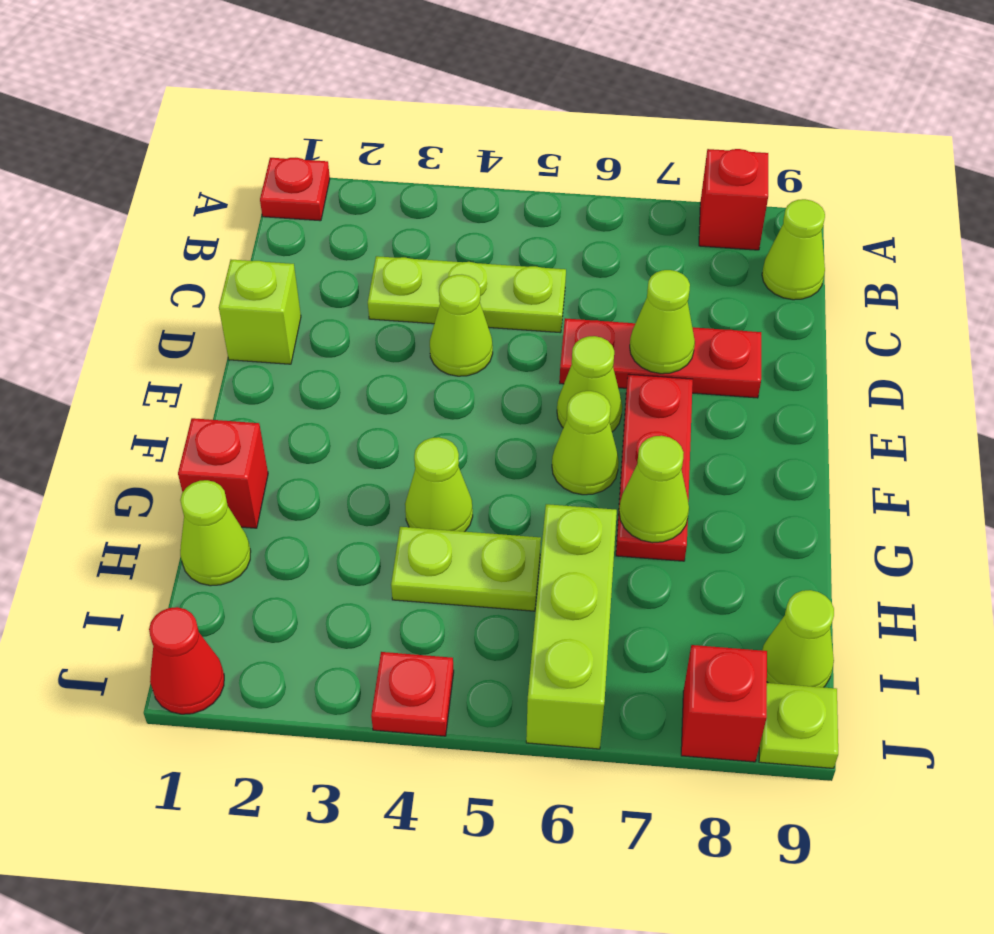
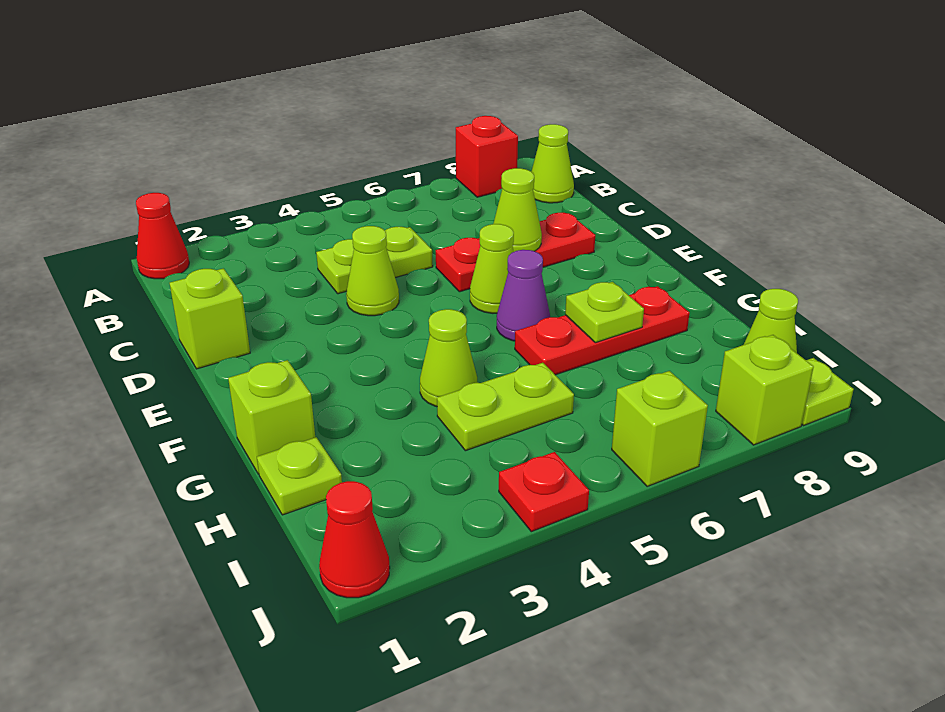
red plate A1 level 1 -> red cone A1 level 1
lime plate C3:C5 level 1 -> lime plate C4:C5 level 1
red plate E7:G7 level 1 -> red plate G6:G8 level 1
lime cone F6 level 1 -> purple cone F6 level 1
red brick G1 level 1 -> lime brick G1 level 1
lime cone G7 level 2 -> lime plate G7 level 2
lime cone H1 level 1 -> lime plate H1 level 1
lime brick H6:J6 level 1 -> lime brick J6 level 1
red brick J8 level 1 -> lime brick J8 level 1

